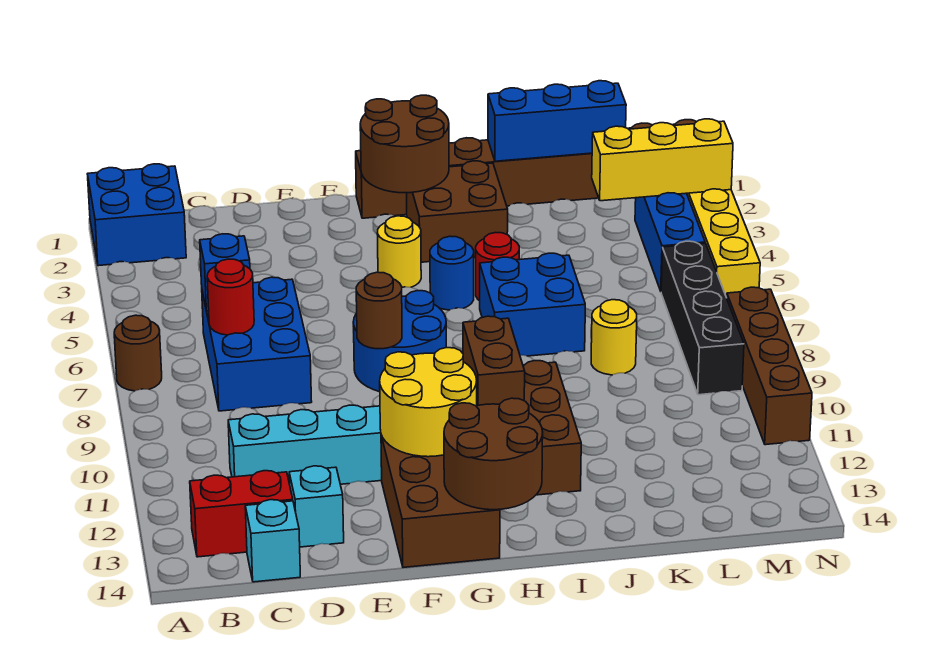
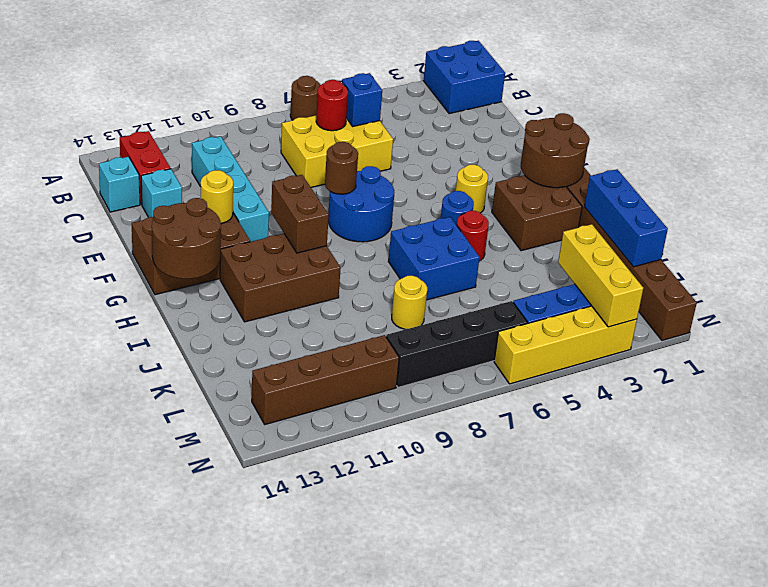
blue brick C6:D8 level 1 -> yellow brick C6:D8 level 1
yellow round brick F11:G12 level 2 -> yellow round brick F12 level 2
brown brick H10:H11 level 2 -> brown brick G10:H10 level 2
brown brick N8:N11 level 1 -> brown brick M10:M13 level 1

